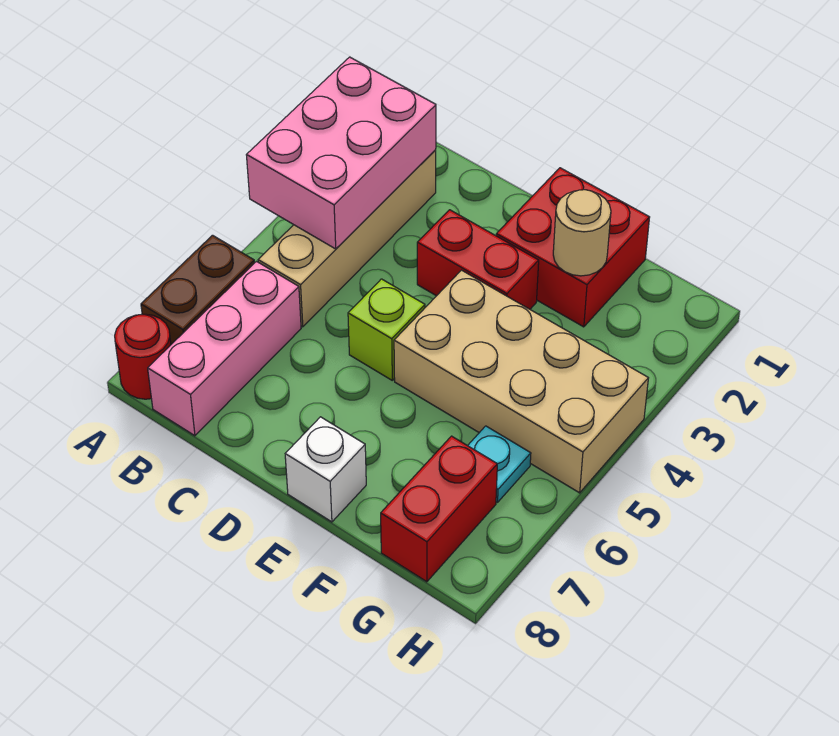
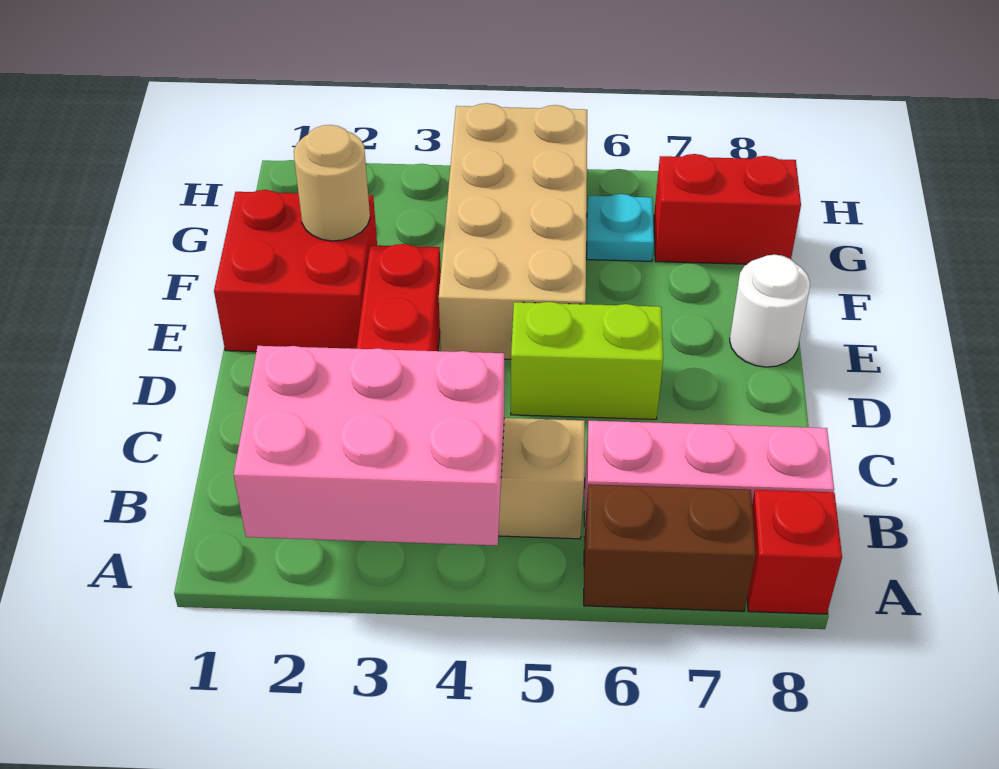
red round brick A8 level 1 -> red brick A8 level 1
lime brick D5 level 1 -> lime brick D5:D6 level 1
white brick E8 level 1 -> white round brick E8 level 1

